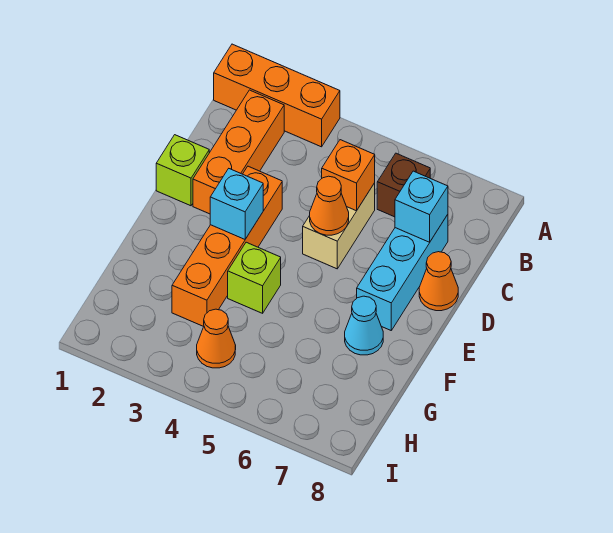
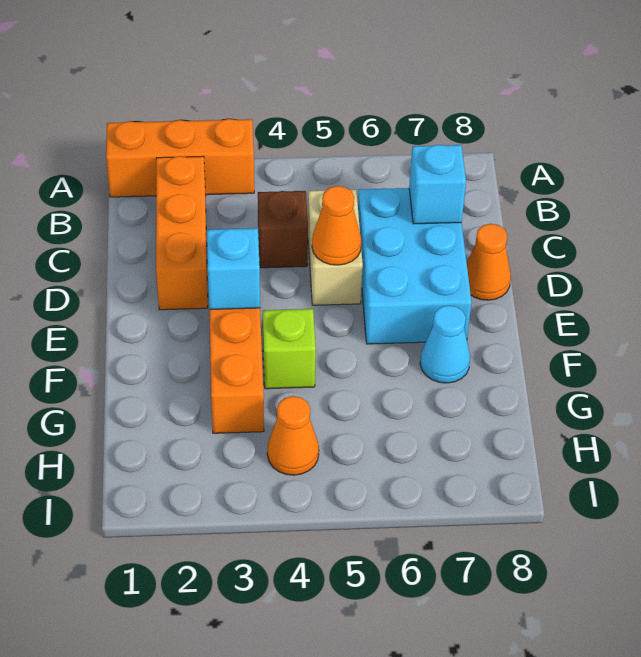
brown brick B6 level 1 -> brown brick C4 level 1
orange brick C5 level 2 -> none
cyan brick C7:E7 level 1 -> cyan brick C6:E7 level 1
lime brick D1 level 1 -> none

